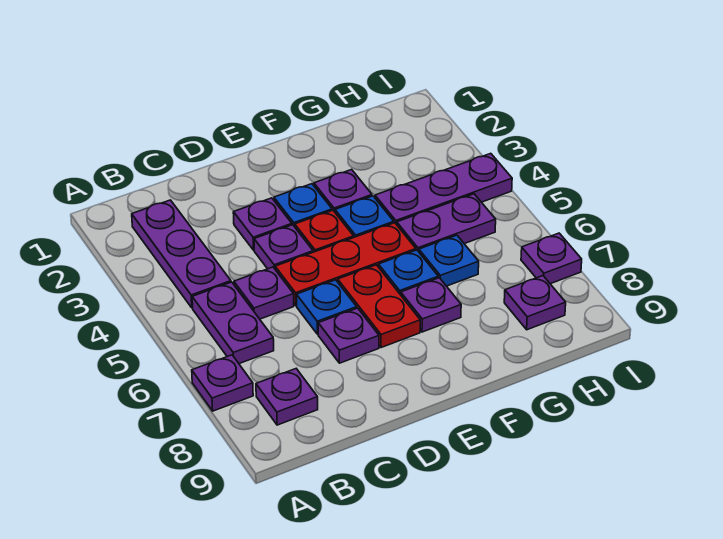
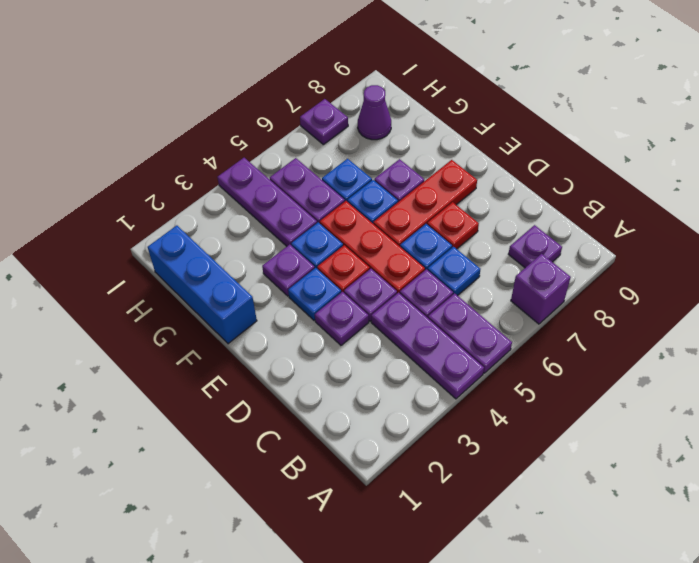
purple plate A7 level 1 -> purple brick A7 level 1
purple plate B2:B4 level 1 -> purple plate A4:C4 level 1
purple plate B5:B6 level 1 -> purple plate A5:B5 level 1
none -> blue plate C6 level 1
purple plate D7 level 1 -> red plate D7 level 1
red plate E6:E7 level 1 -> red plate E6:E8 level 1
none -> blue brick F1:H1 level 1
purple plate H8 level 1 -> purple cone H8 level 1

